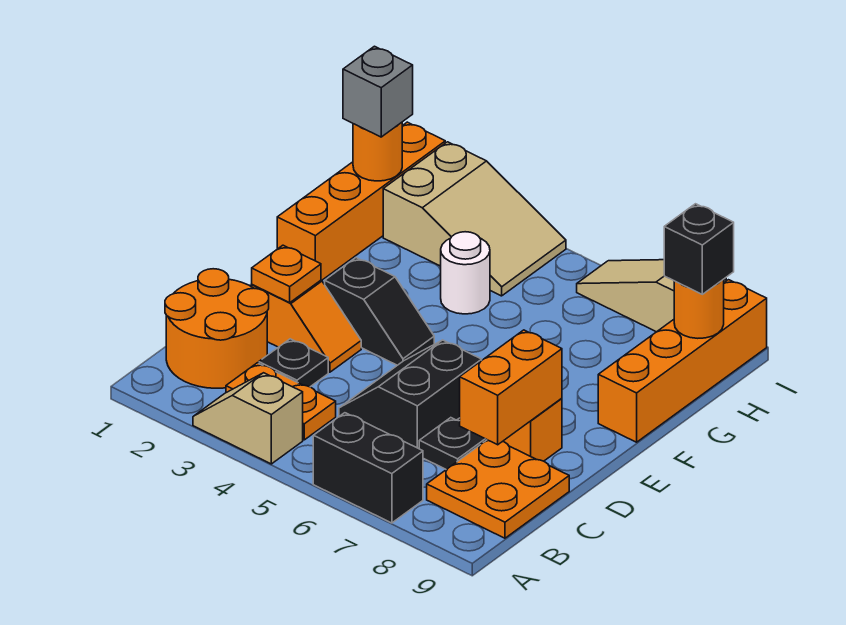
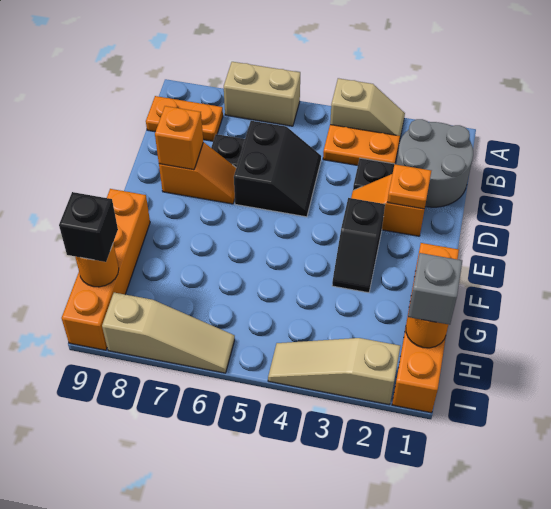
black brick A6:A7 level 1 -> tan brick A6:A7 level 1
orange round brick B1:C2 level 1 -> grey round brick B1:C2 level 1
orange plate B8:C9 level 1 -> orange plate B8:B9 level 1
orange brick C8:D8 level 2 -> orange brick D8 level 2
black slope E3:E4 level 1 top 3 -> black slope E3:F3 level 1 top E
white round brick G4 level 1 -> none
tan slope H2:I4 level 1 top 2 -> tan slope I2:I4 level 1 top 2

